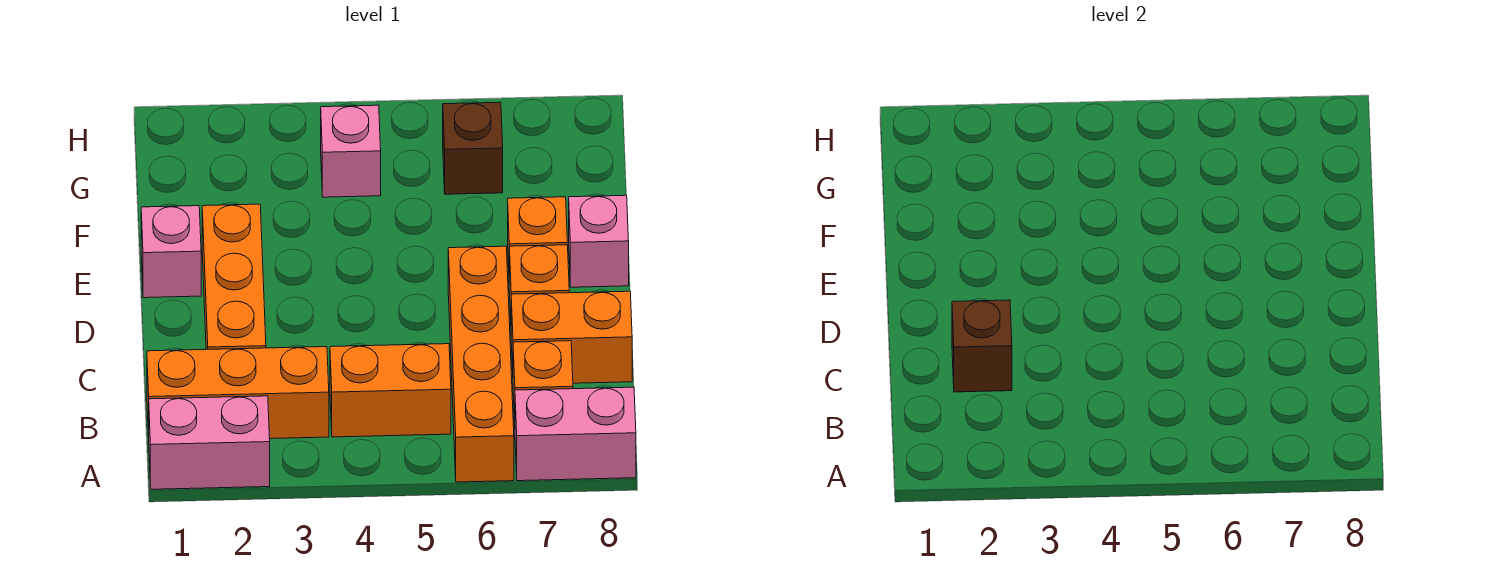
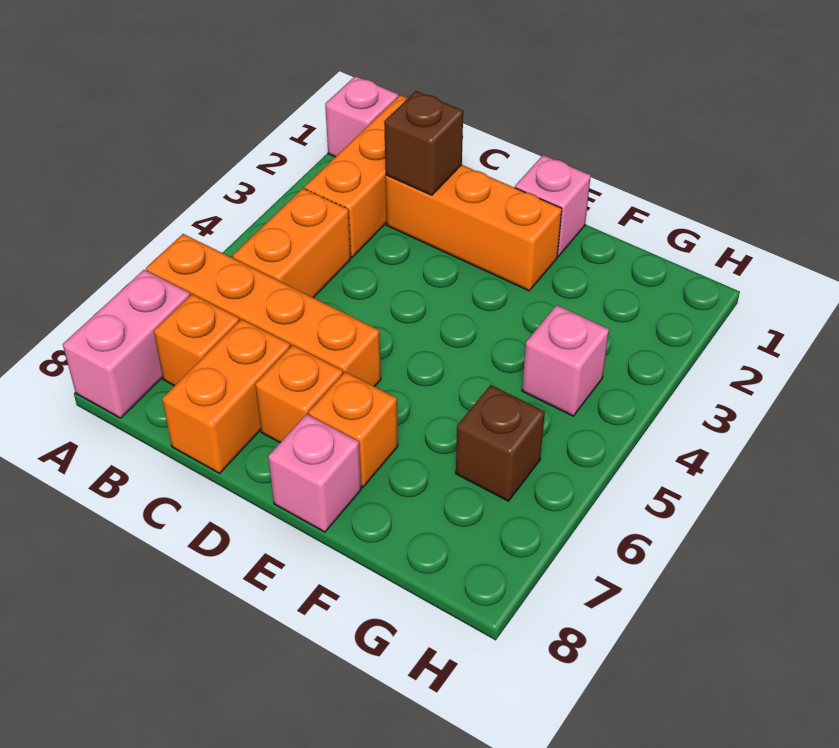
pink brick A1:A2 level 1 -> pink brick A1 level 1

